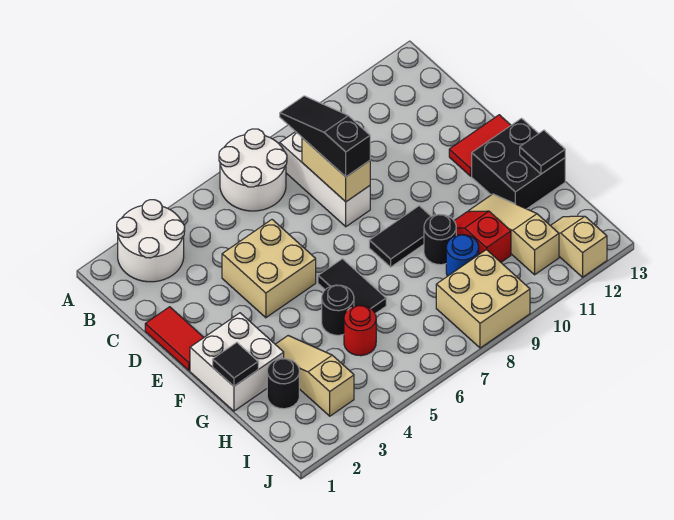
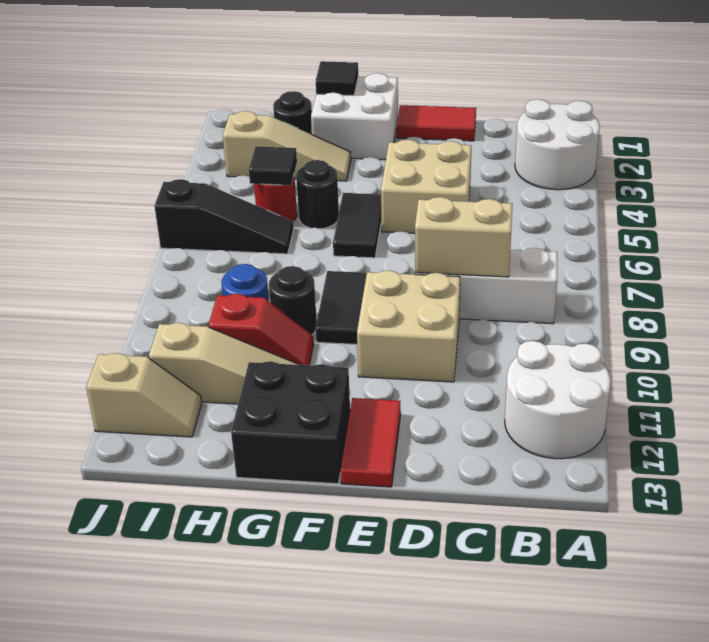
white round brick A6:B7 level 1 -> white round brick A11:B12 level 1
black slope B8:D8 level 3 top D -> black slope H6:J6 level 1 top J
black tile F6:G6 level 1 -> black tile F5:F6 level 1
black tile G13 level 2 -> black tile H5 level 2
tan brick I8:J9 level 1 -> tan brick D9:E10 level 1

